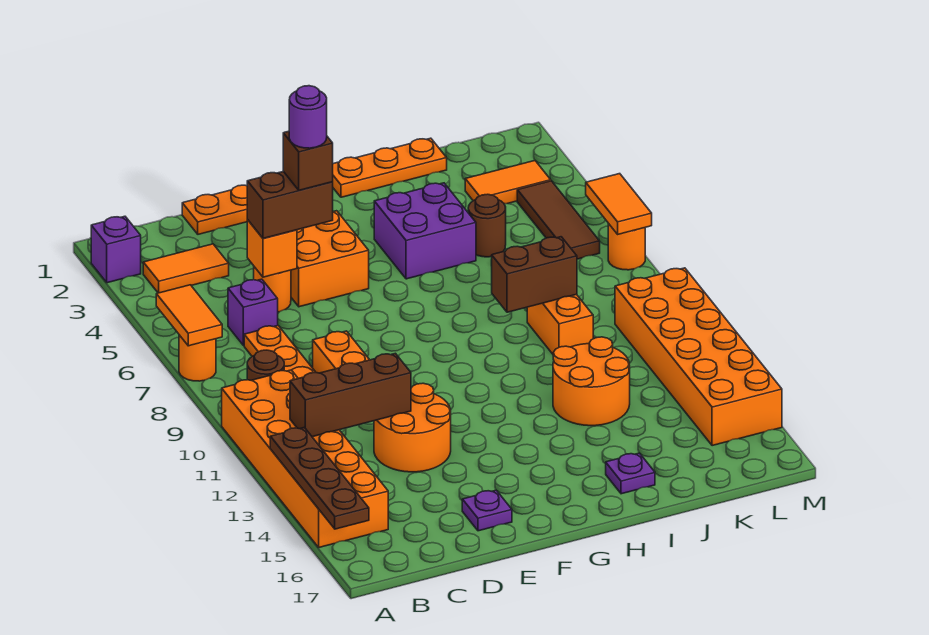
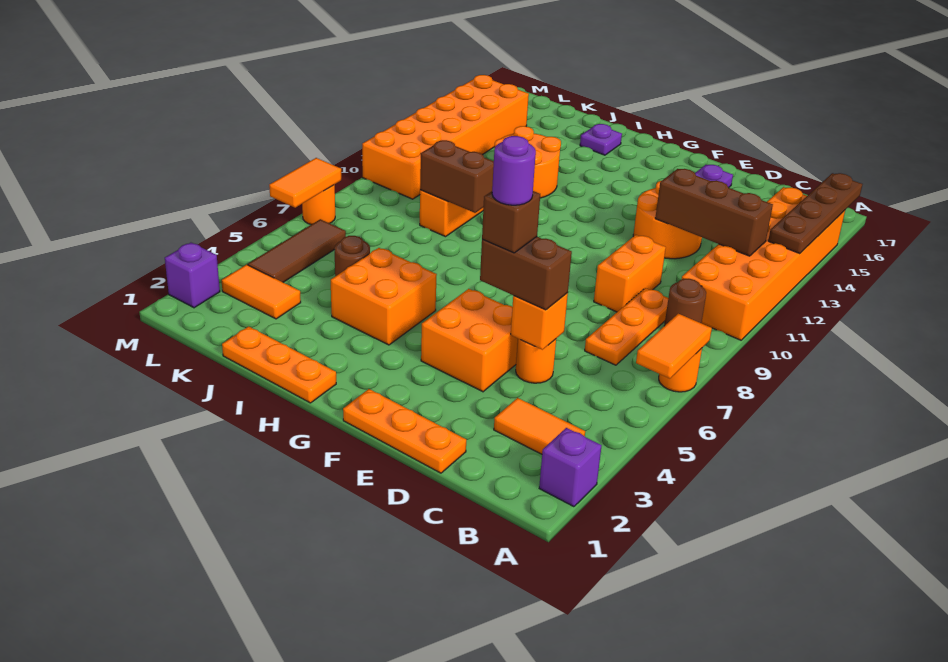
purple brick C6 level 1 -> purple brick M2 level 1
purple brick H4:I5 level 1 -> orange brick H4:I5 level 1

